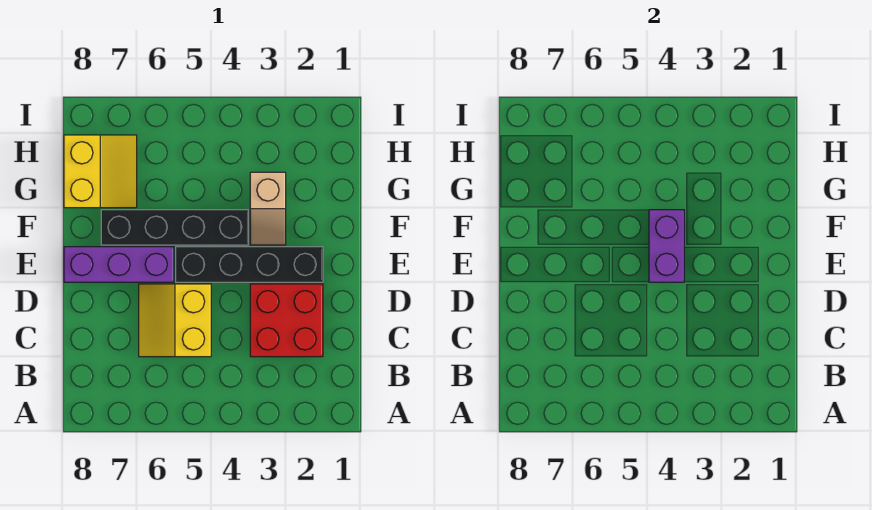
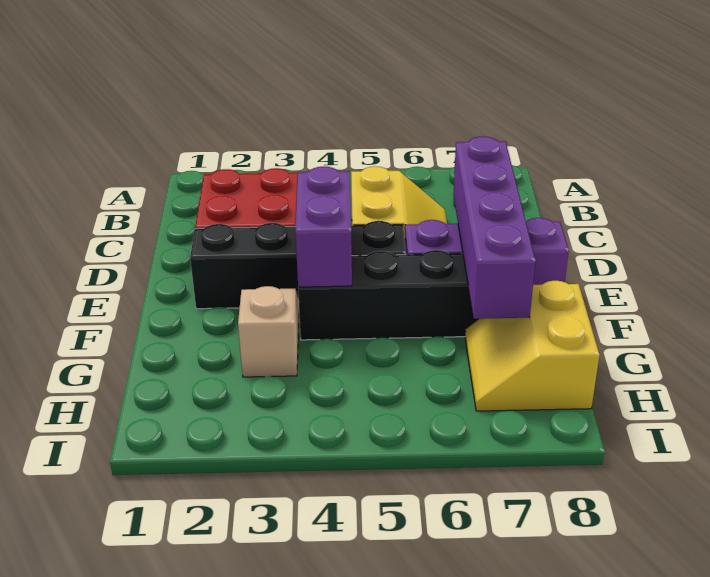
none -> purple brick D7:G7 level 2

